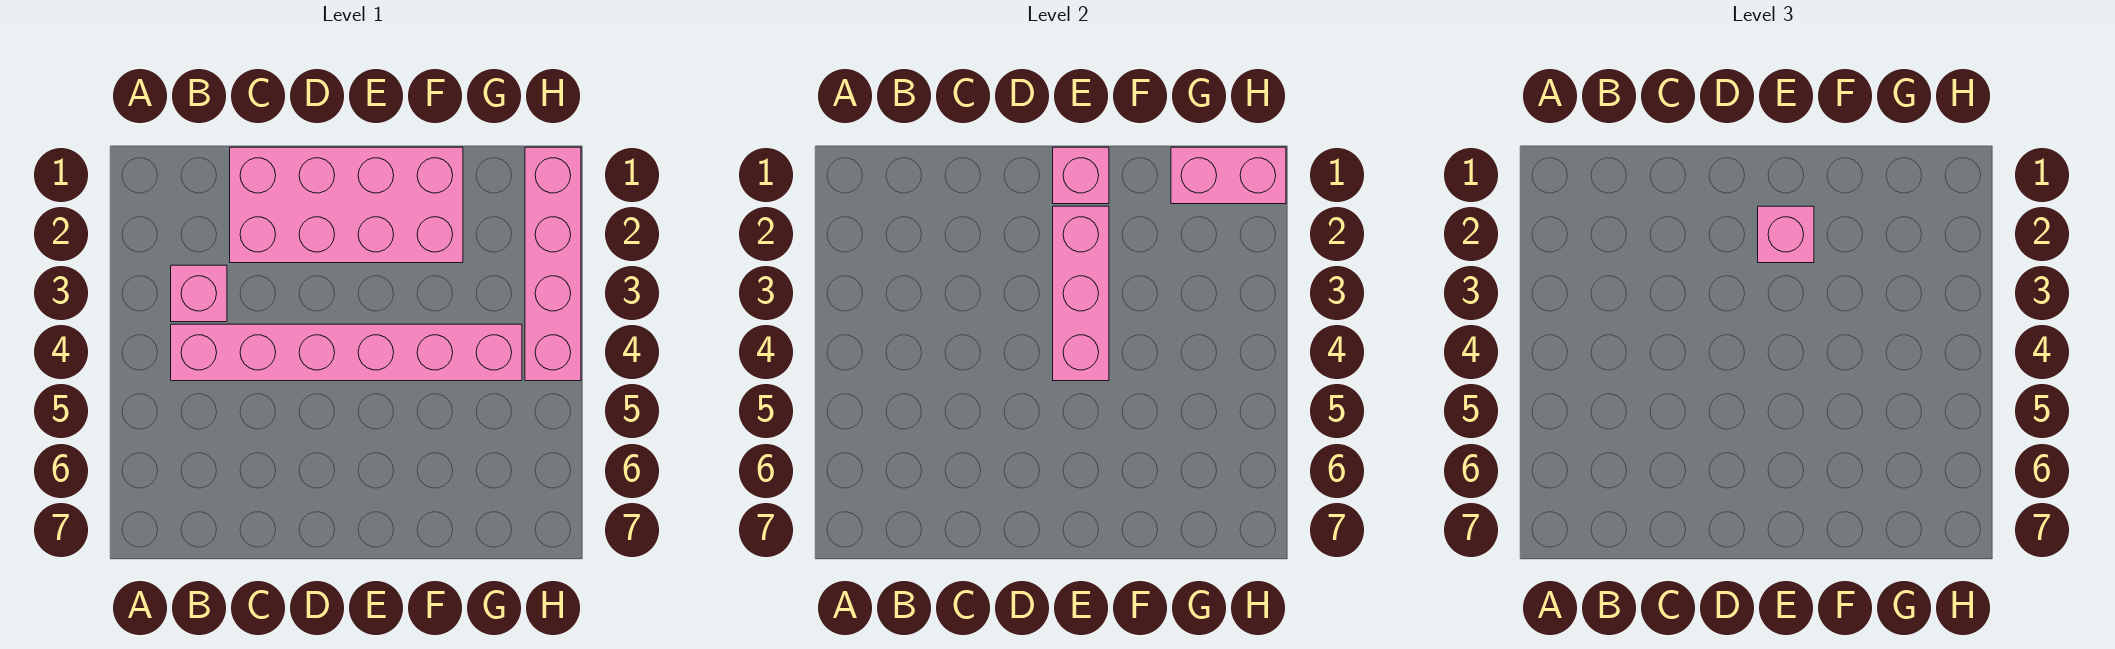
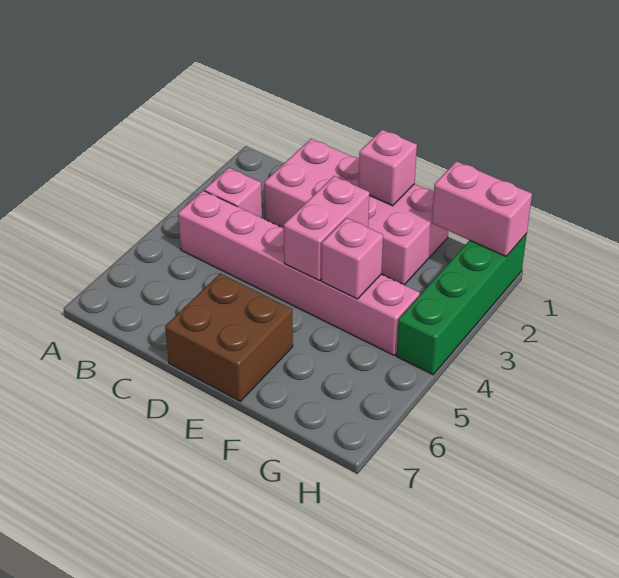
none -> brown brick D6:E7 level 1
pink brick E2:E4 level 2 -> pink brick E3:E4 level 2
pink brick E2 level 3 -> pink brick F4 level 2
pink brick H1:H4 level 1 -> green brick H1:H4 level 1

